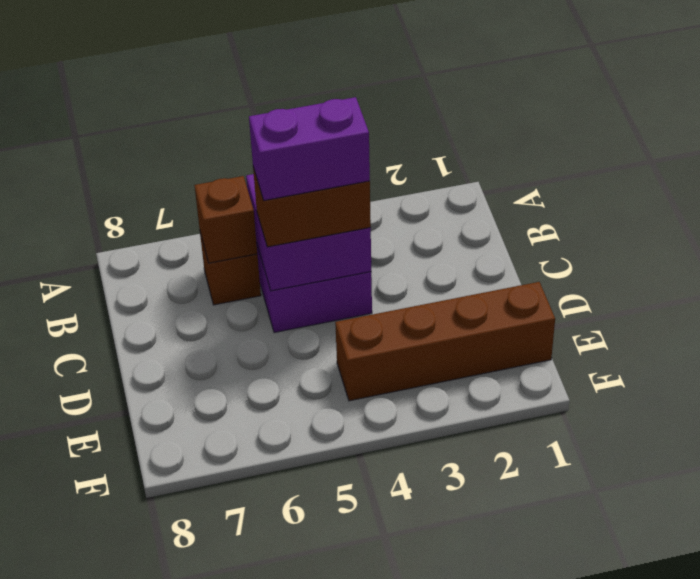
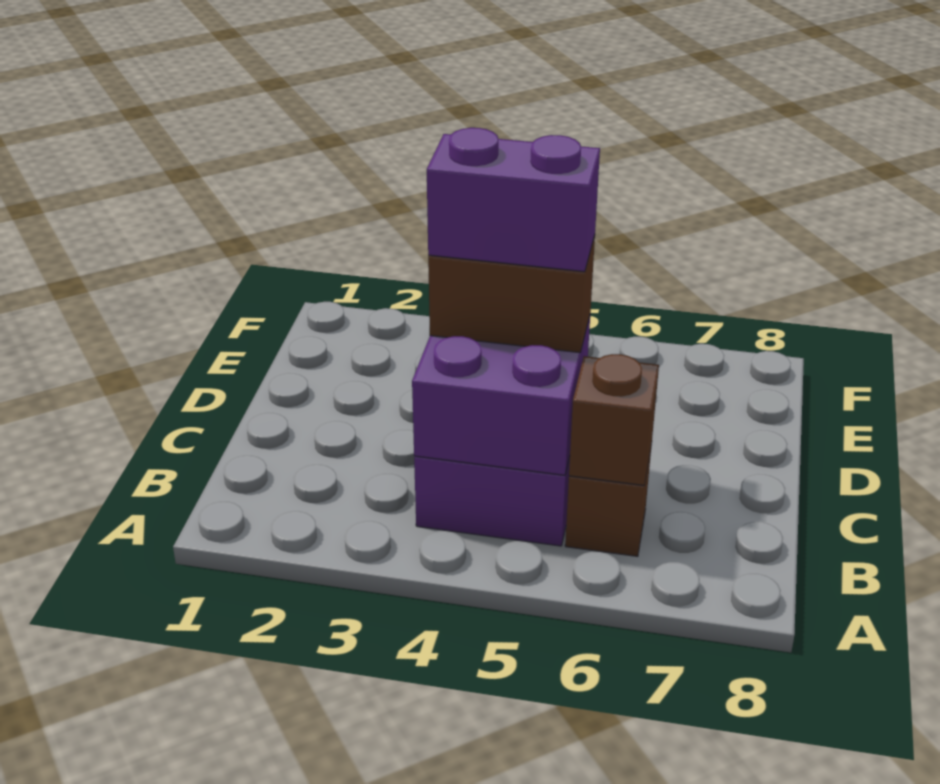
brown brick E1:E4 level 1 -> none

